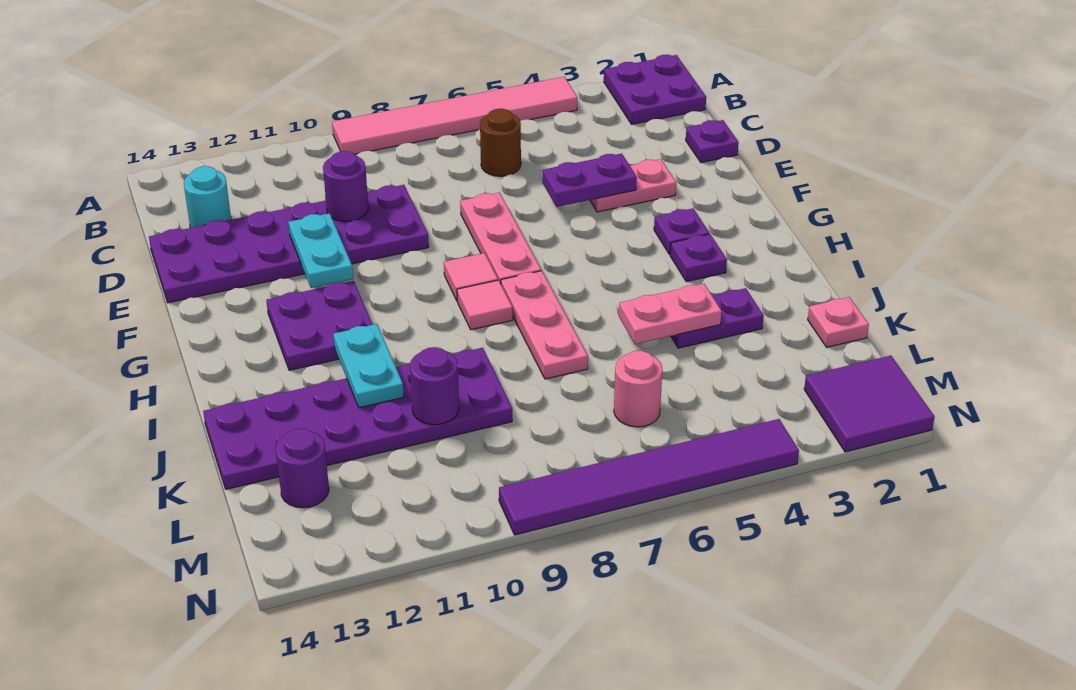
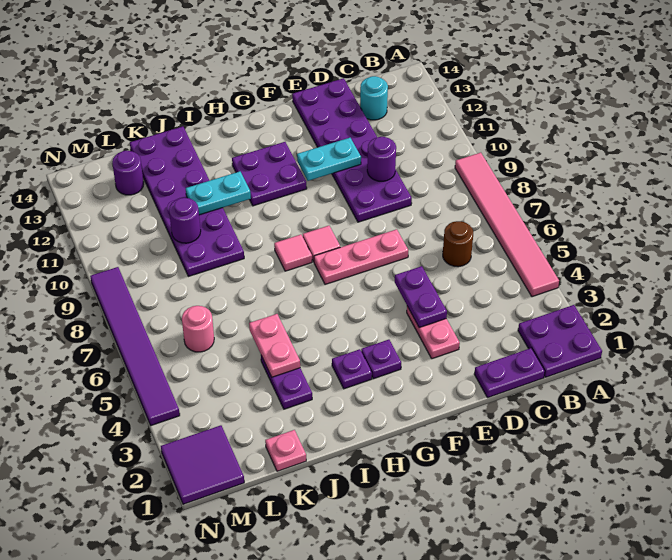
purple plate D1 level 1 -> purple plate C1:D1 level 1
pink plate H7:J7 level 1 -> none

